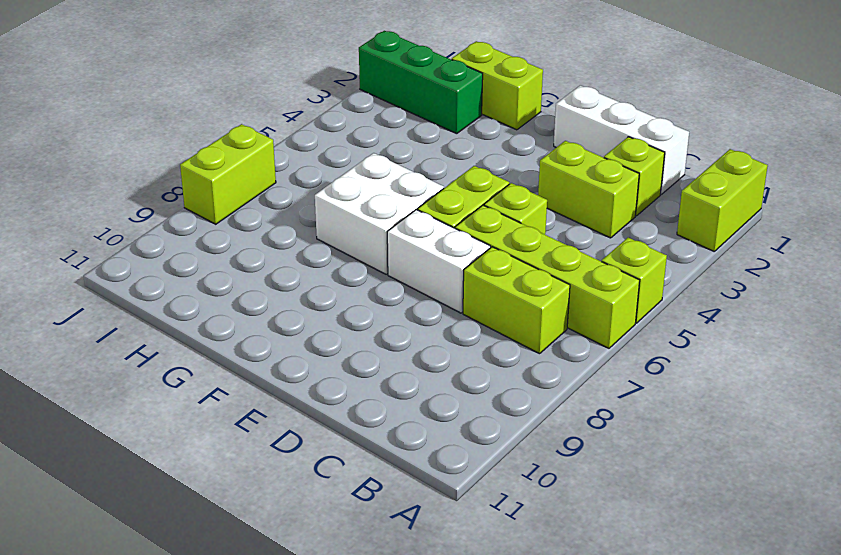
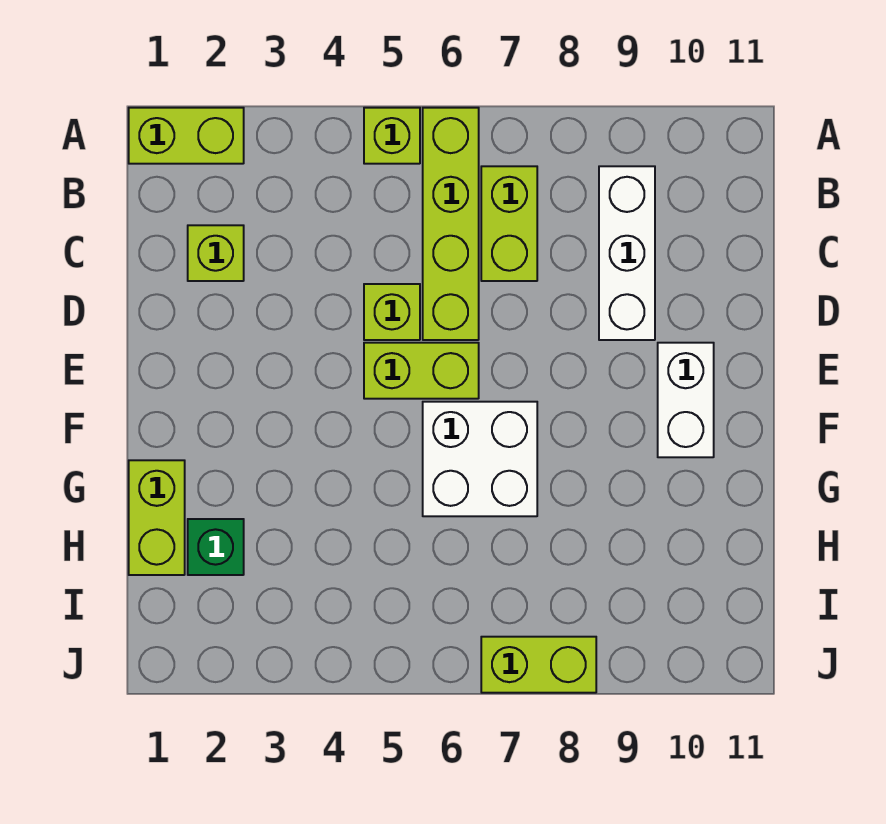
white brick C1:E1 level 1 -> white brick B9:D9 level 1
lime brick C3:D3 level 1 -> none
white brick D7:E7 level 1 -> white brick E10:F10 level 1
green brick H2:J2 level 1 -> green brick H2 level 1

